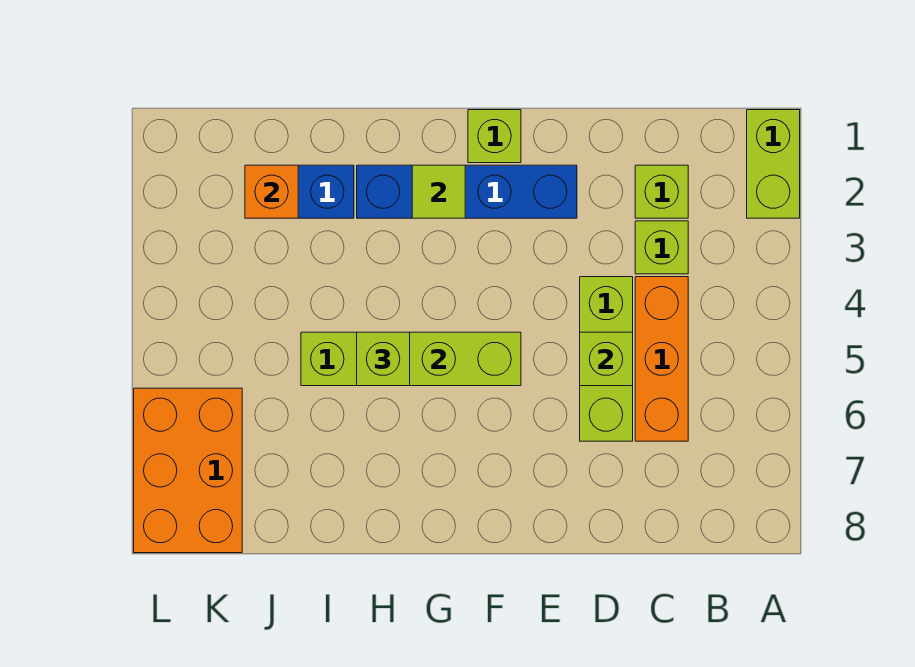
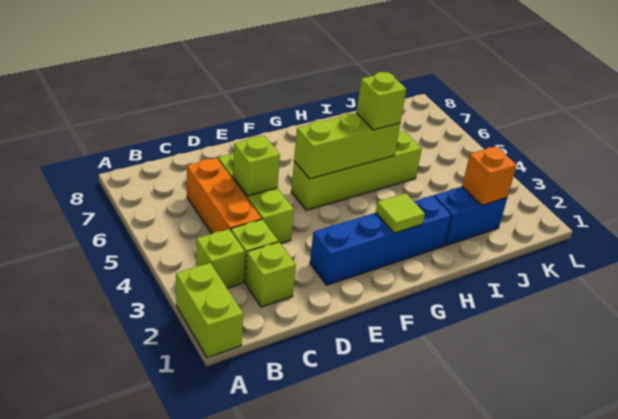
lime brick F1 level 1 -> lime brick B3 level 1
orange brick K6:L8 level 1 -> none

